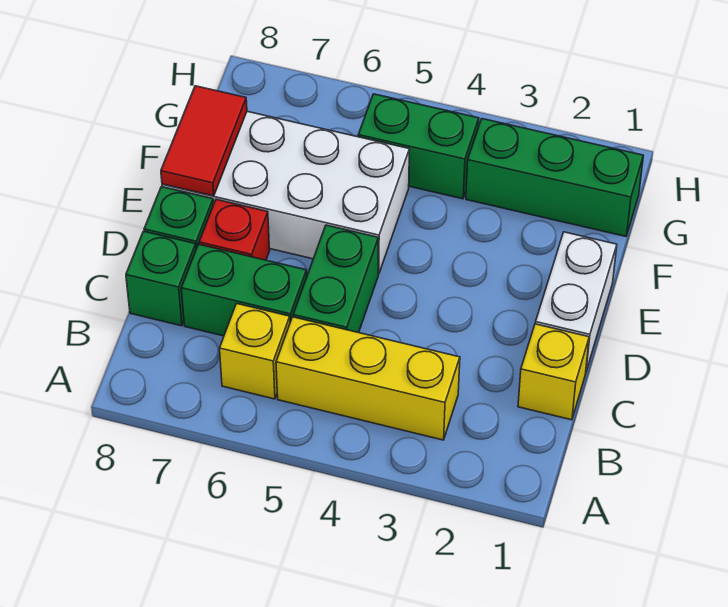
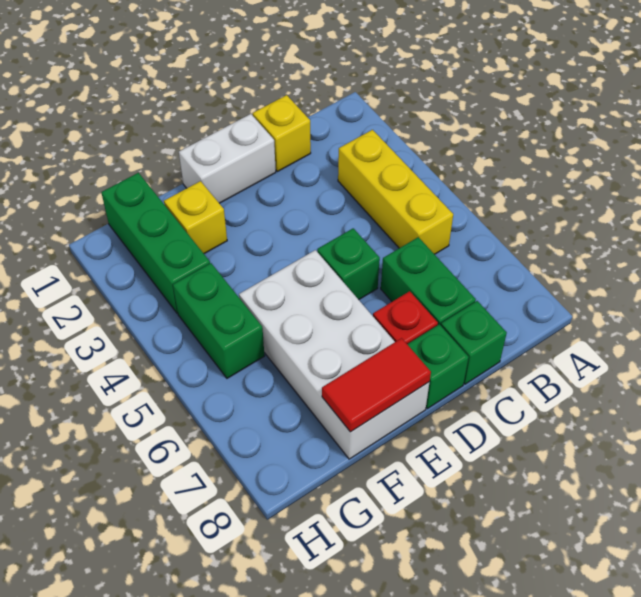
yellow brick B6 level 1 -> yellow brick F2 level 1
green brick C5:D5 level 1 -> green brick D5 level 1

